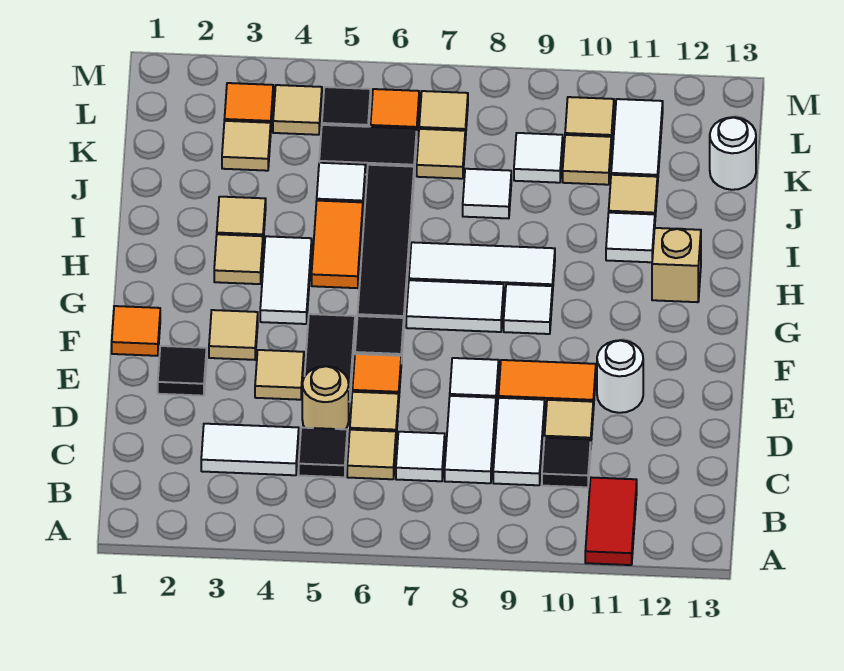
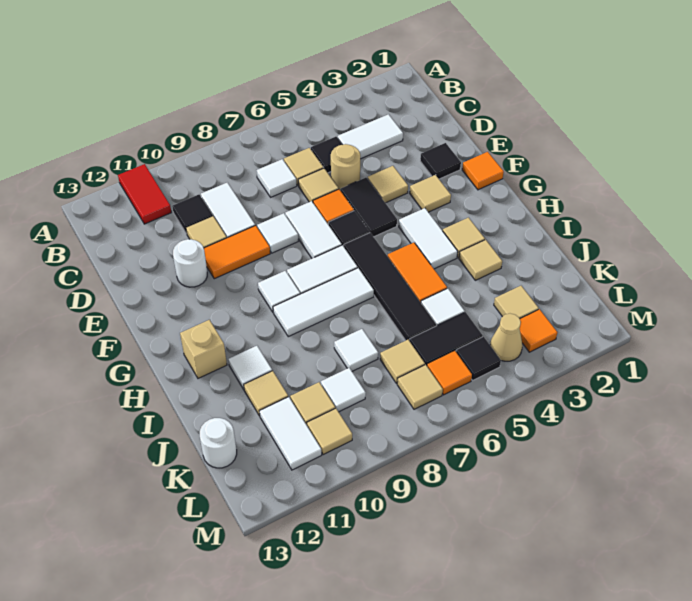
white tile C8:D8 level 1 -> white tile E7:F7 level 1
tan tile L4 level 1 -> tan cone L4 level 1

